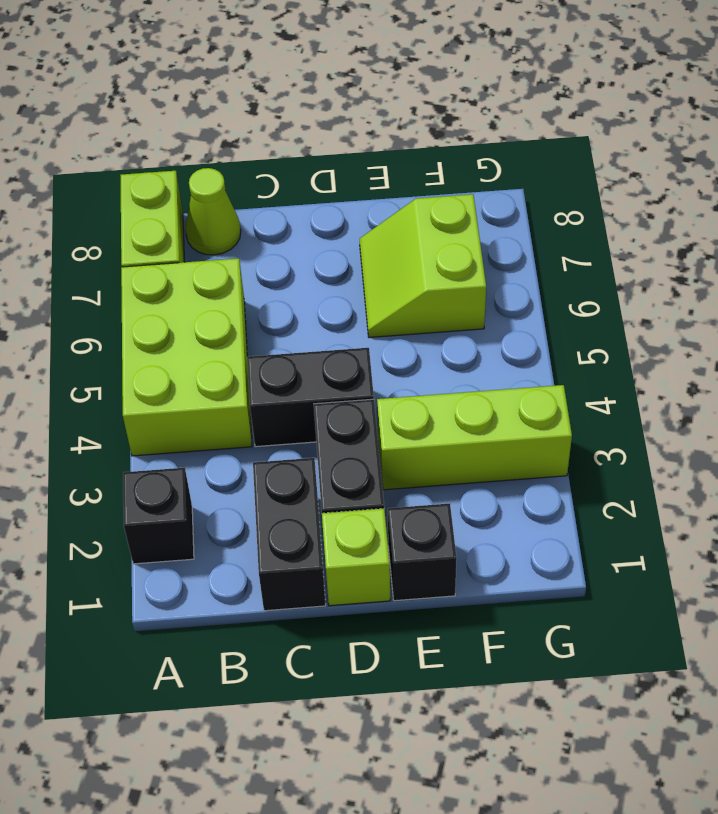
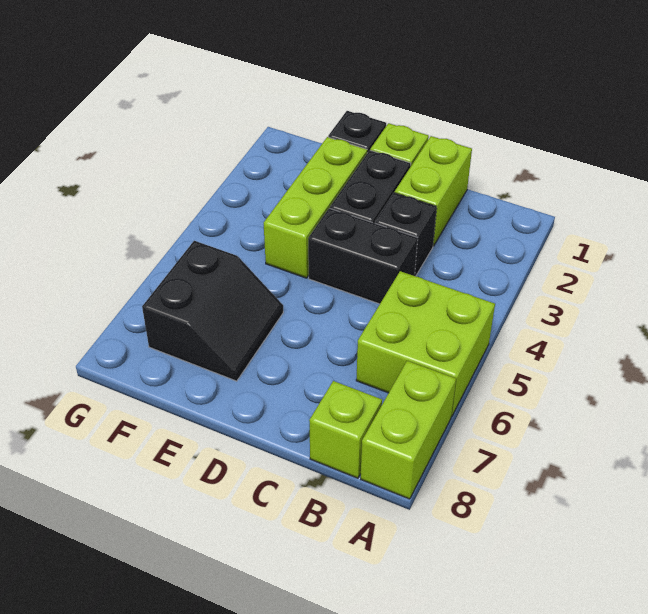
black brick A2 level 1 -> black brick C3 level 1
lime brick A4:B6 level 1 -> lime brick A5:B6 level 1
lime cone B8 level 1 -> lime brick B8 level 1
black brick C1:C2 level 1 -> lime brick C1:C2 level 1
lime brick E3:G3 level 1 -> lime brick E2:E4 level 1
lime slope E6:F7 level 1 top F -> black slope E6:F7 level 1 top F

